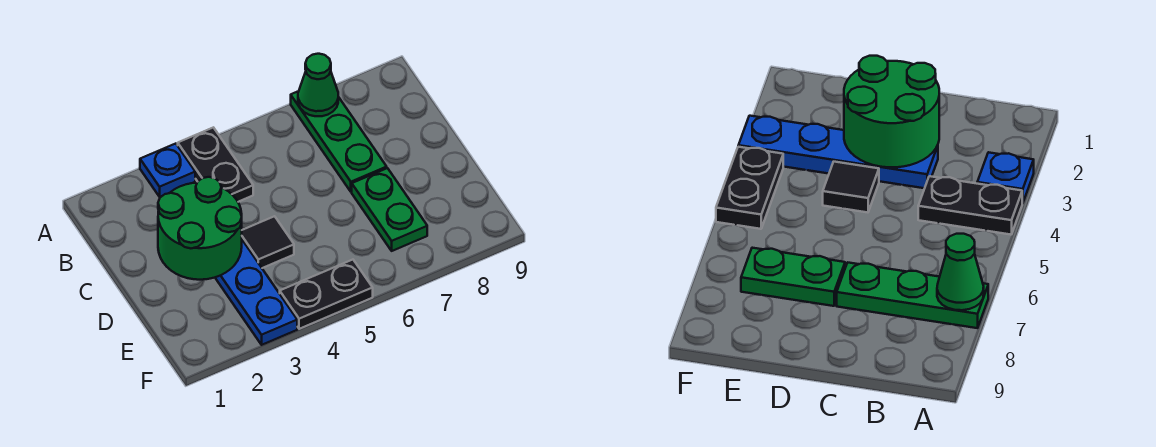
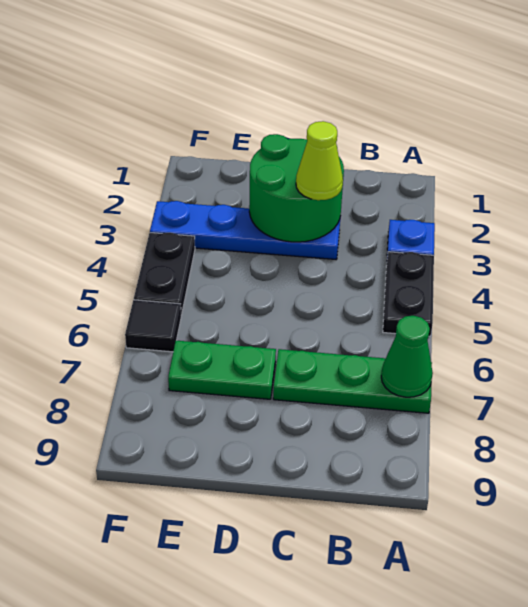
black plate A4:B4 level 1 -> black plate A4:A5 level 1
none -> lime cone C3 level 3
black tile D4 level 1 -> black tile F6 level 1

